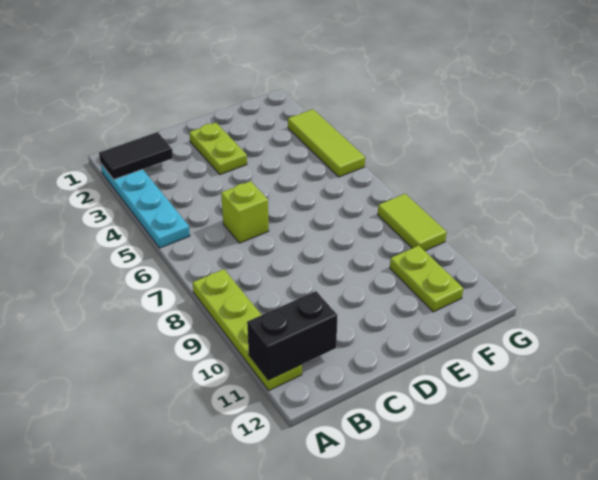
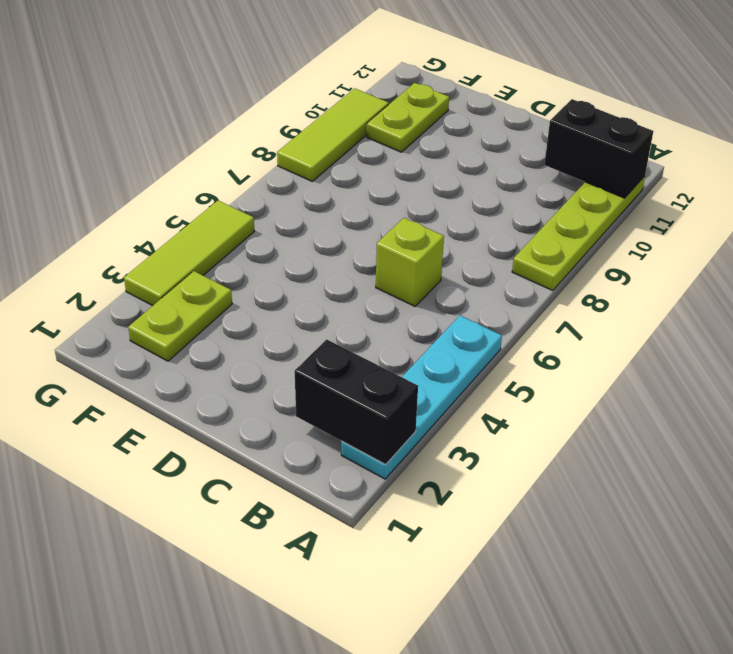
black tile A2:B2 level 2 -> black brick A2:B2 level 2
lime plate D2:D3 level 1 -> lime plate F2:F3 level 1
lime tile G8:G9 level 1 -> lime tile G8:G10 level 1

